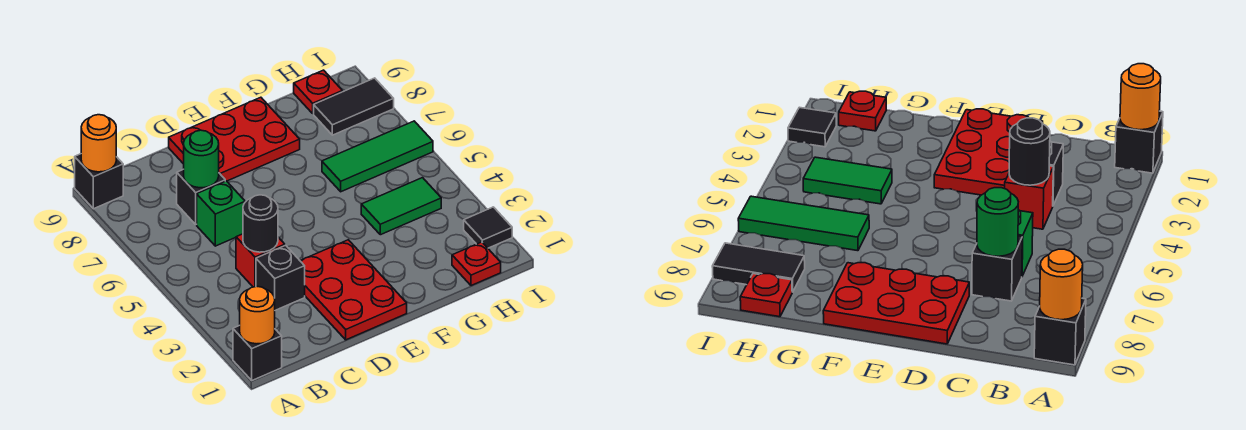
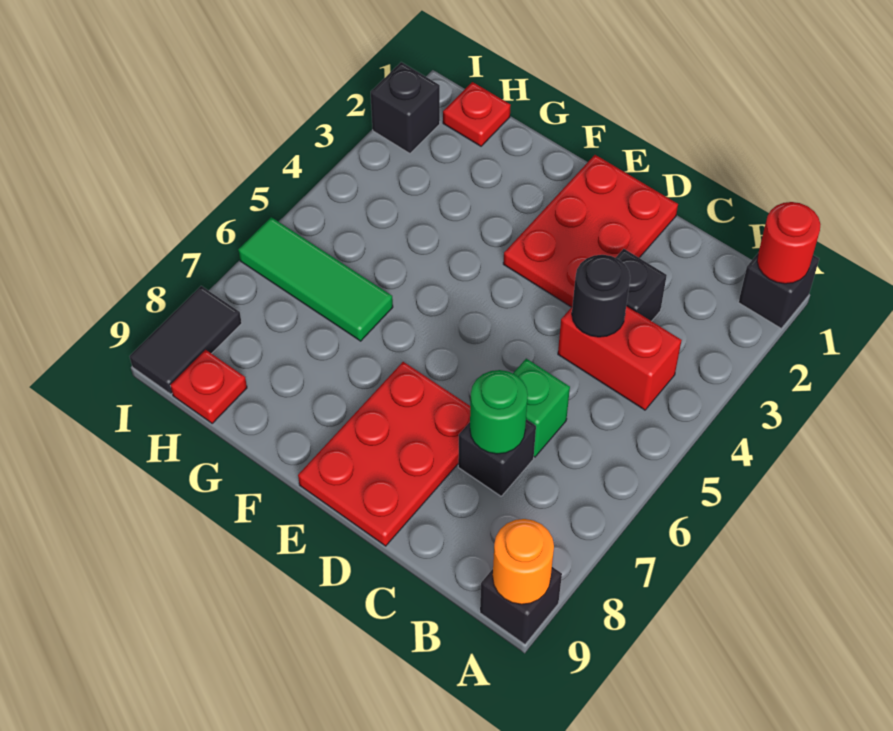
orange round brick A1 level 2 -> red round brick A1 level 2
red brick C4 level 1 -> red brick B4:C4 level 1
red plate D8:F9 level 1 -> red plate D7:E9 level 1
green tile G4:H4 level 1 -> none
black tile H8:I8 level 1 -> black tile I8:I9 level 1
black tile I2 level 1 -> black brick I2 level 1

